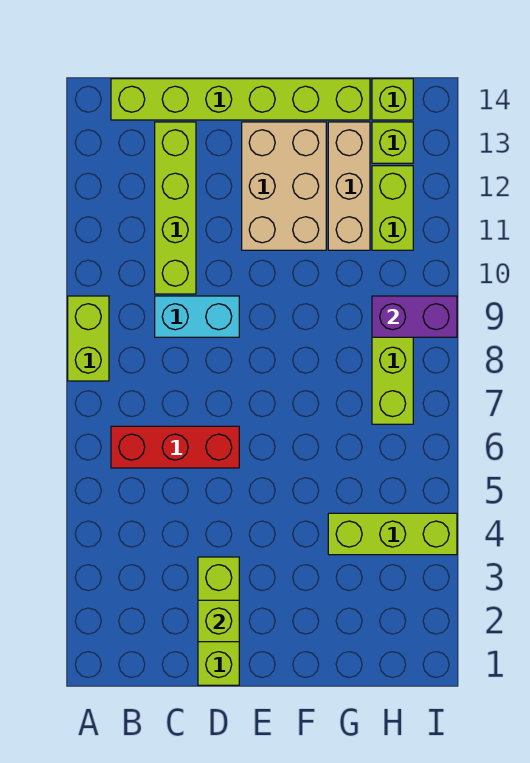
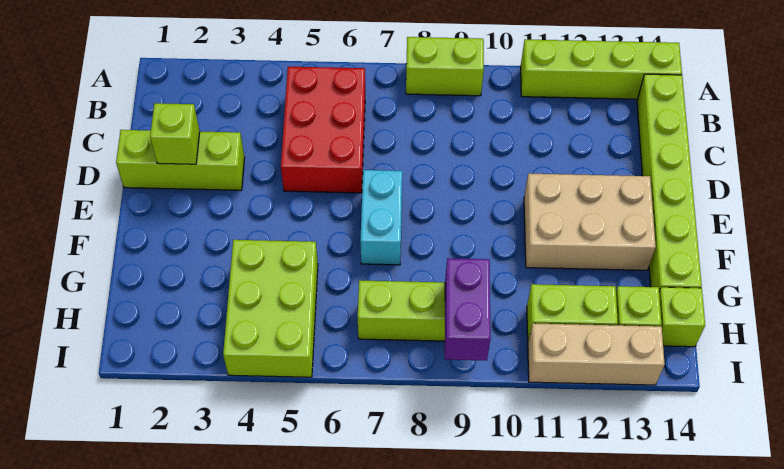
red brick B6:D6 level 1 -> red brick B5:D6 level 1
cyan brick C9:D9 level 1 -> cyan brick E7:F7 level 1
lime brick C10:C13 level 1 -> lime brick A11:A14 level 1
lime brick G4:I4 level 1 -> lime brick G4:I5 level 1
tan brick G11:G13 level 1 -> tan brick I11:I13 level 1

